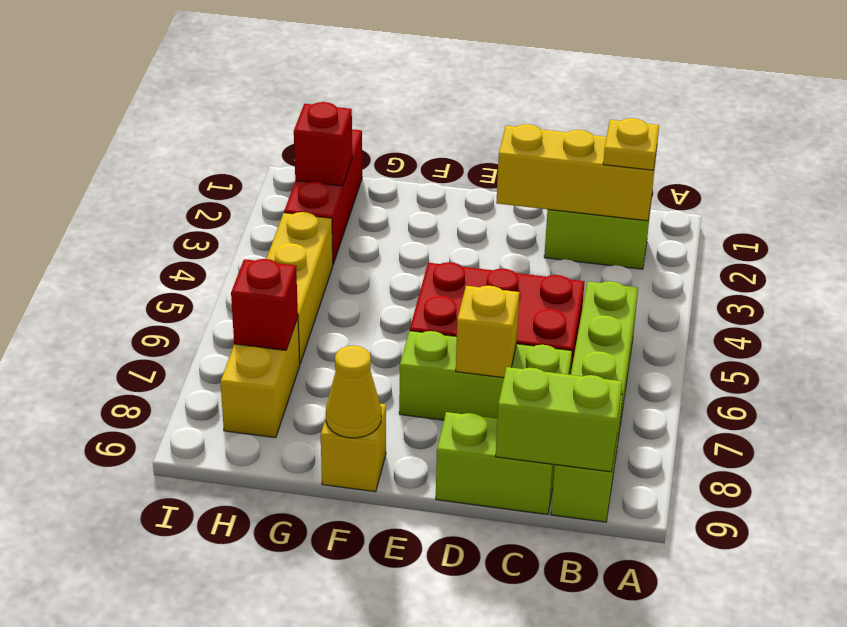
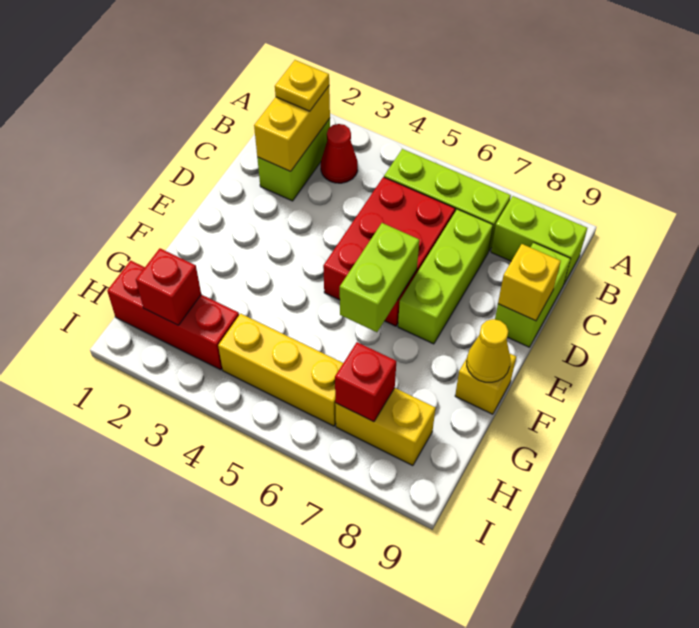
yellow brick B2:D2 level 2 -> yellow brick B2:C2 level 2
none -> red cone B3 level 1
lime brick B9:C9 level 2 -> lime brick E6:F6 level 2
yellow brick D7 level 2 -> yellow brick D9 level 2

